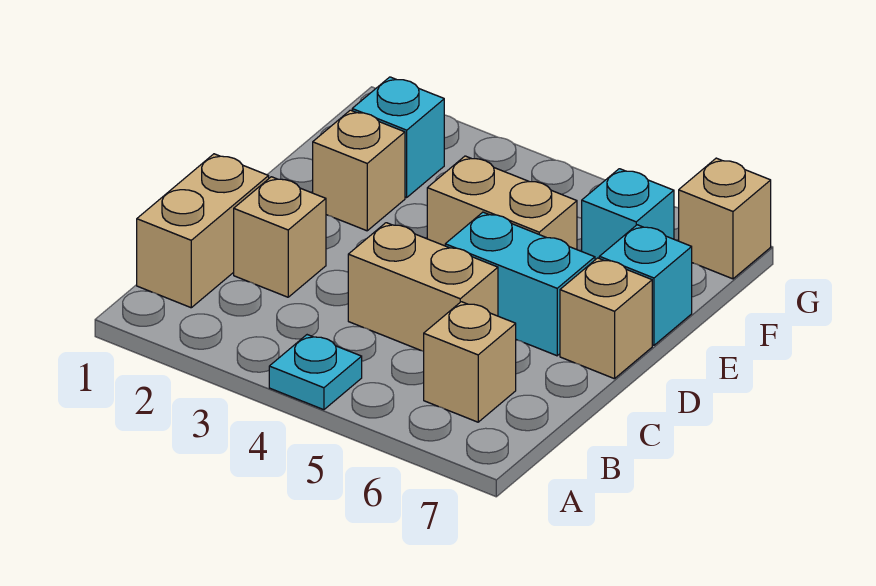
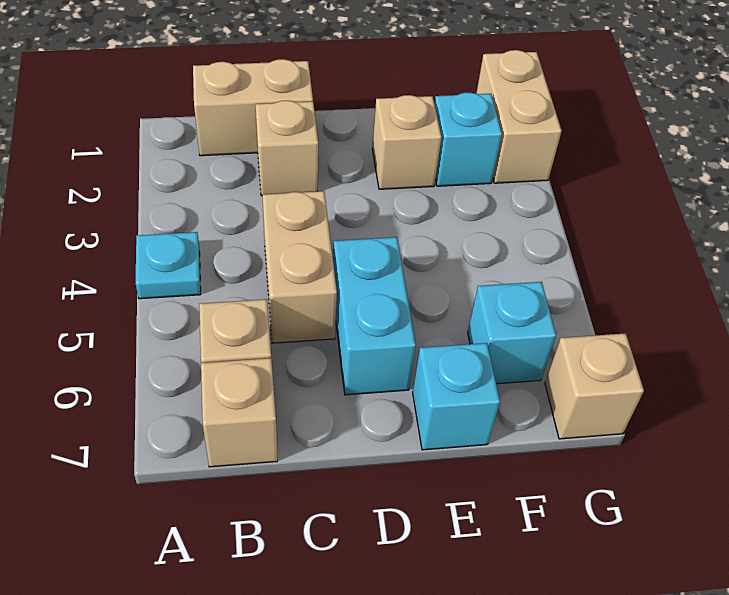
tan brick D7 level 1 -> tan brick B7 level 1
tan brick E4:E5 level 1 -> tan brick G1:G2 level 1

